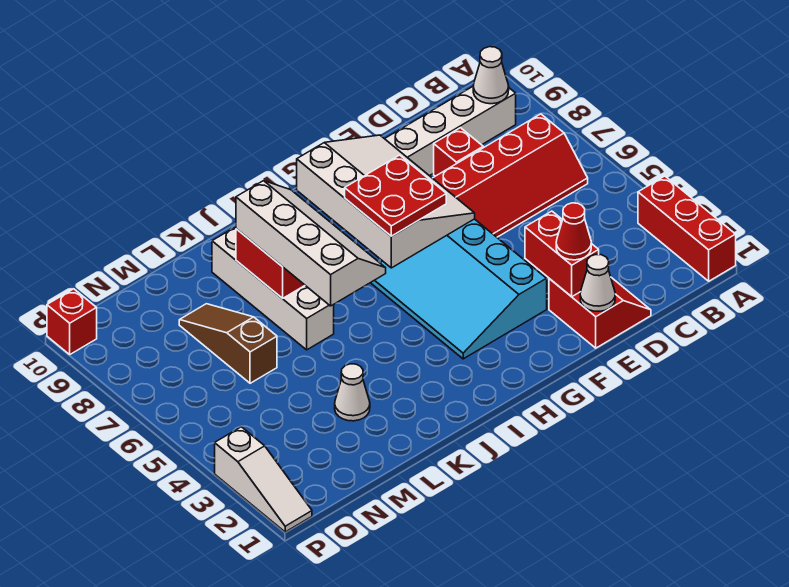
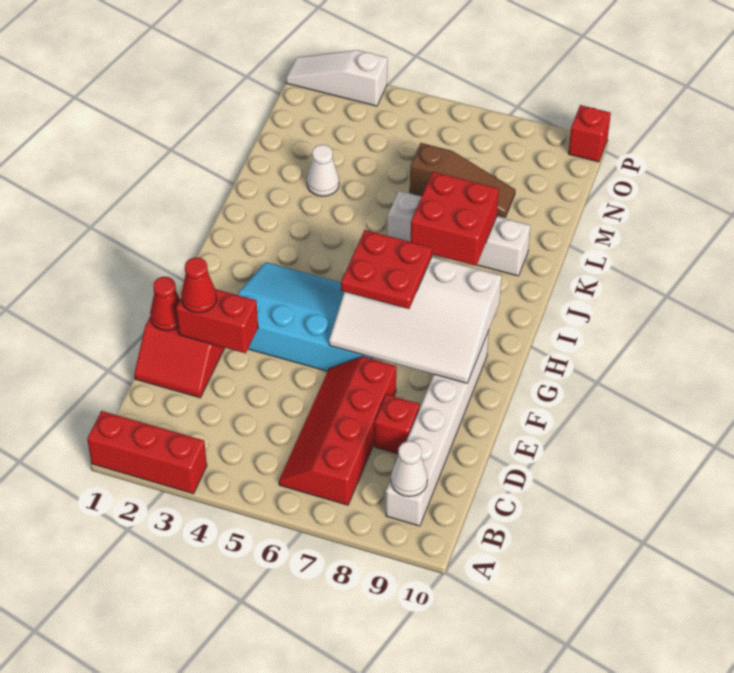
white cone E1 level 2 -> red cone E1 level 2
white slope J5:K8 level 3 top K -> none

